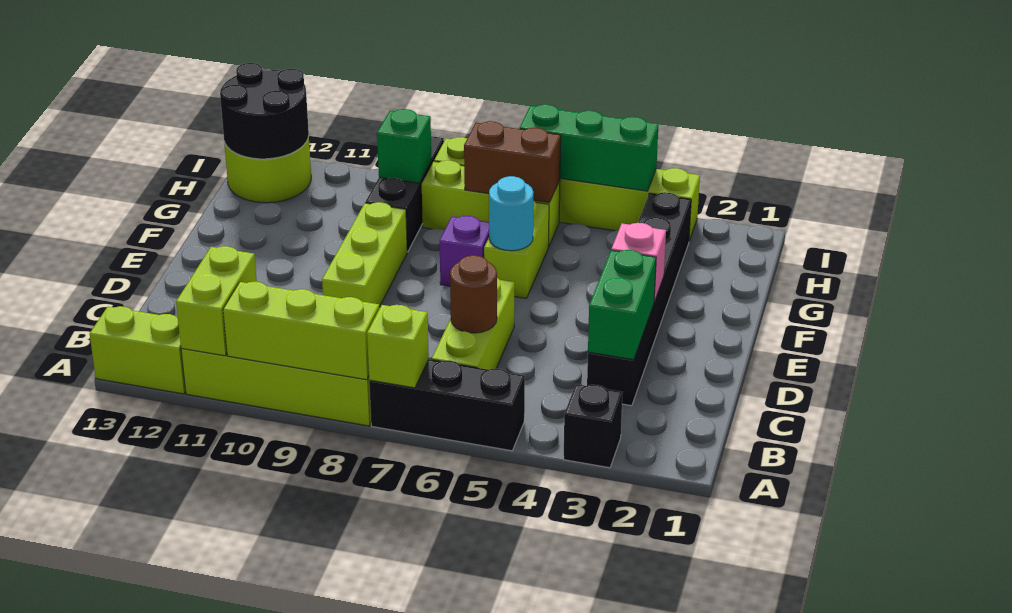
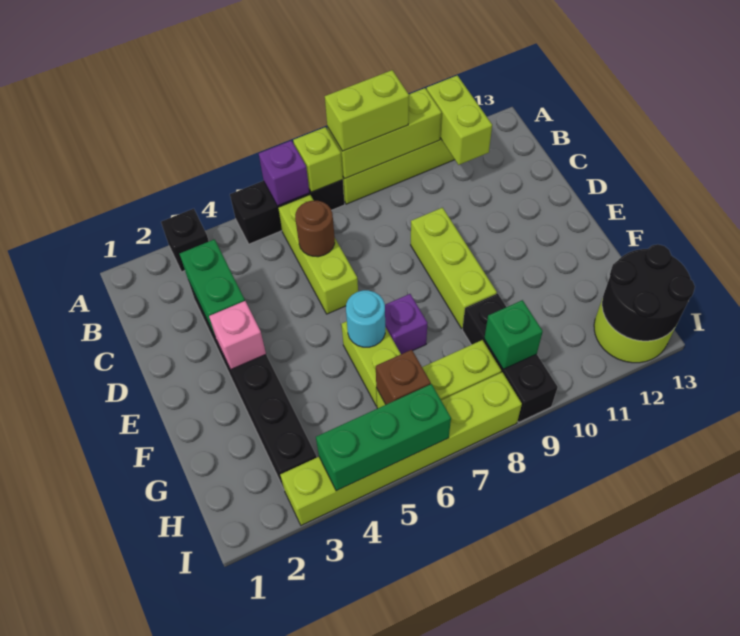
none -> purple brick A6 level 2
lime brick A12:A13 level 1 -> lime brick A8:A9 level 3
brown brick H6:H7 level 2 -> brown brick H6 level 2

